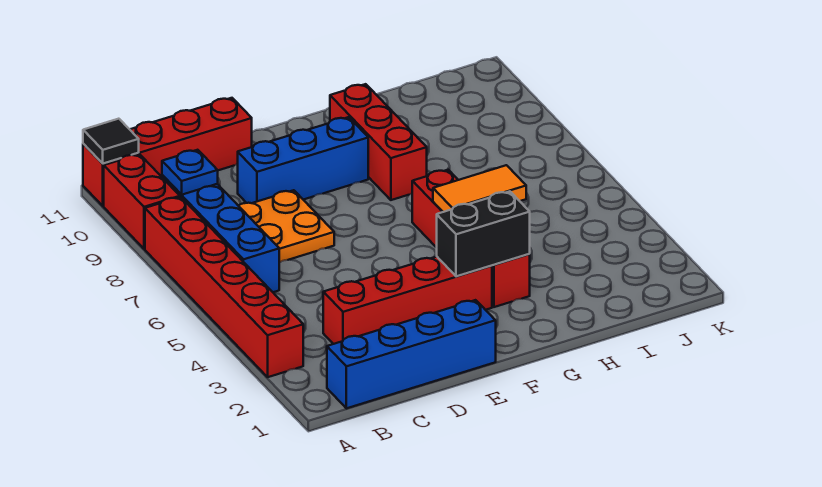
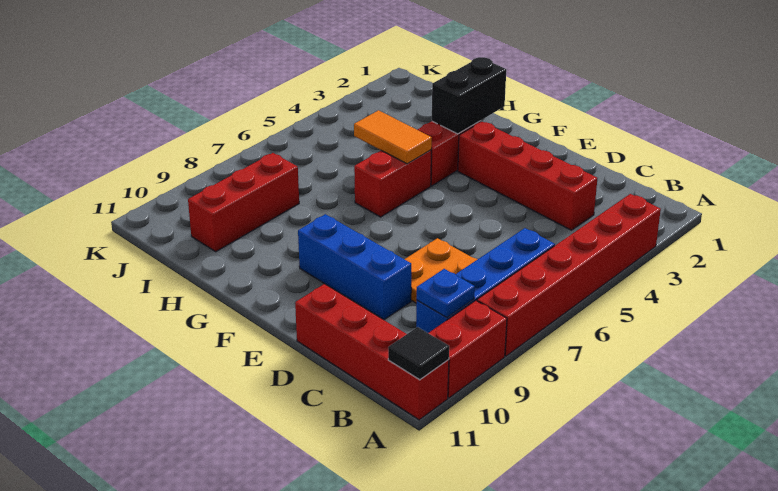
blue brick B1:E1 level 1 -> none
black brick F3:G3 level 2 -> black brick G2:G3 level 2
red brick G8:G10 level 1 -> red brick I8:I10 level 1

